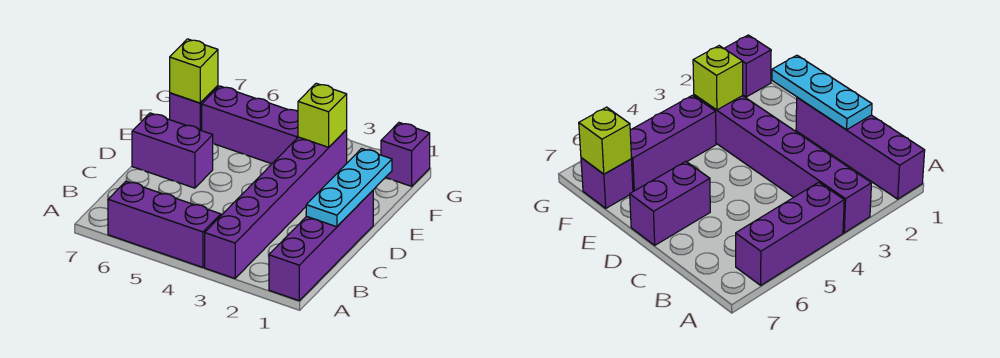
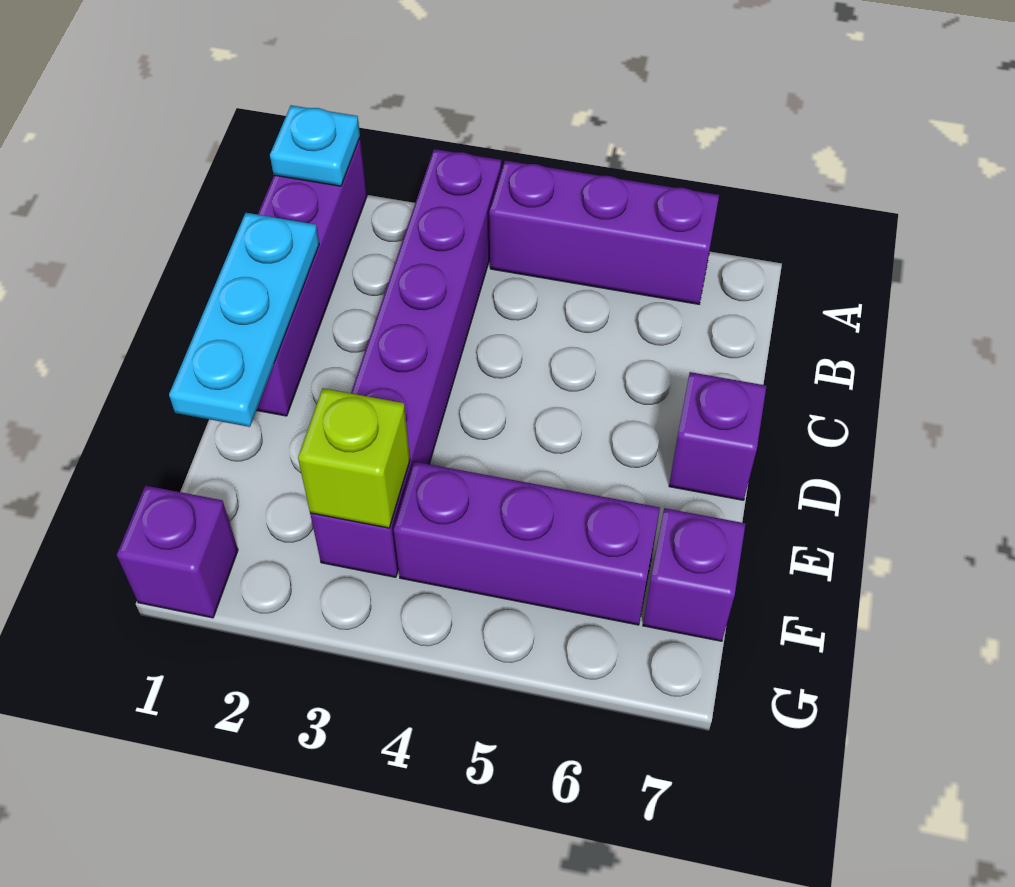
none -> cyan plate A1 level 2
purple brick D6:D7 level 1 -> purple brick D7 level 1
lime brick F7 level 2 -> none

